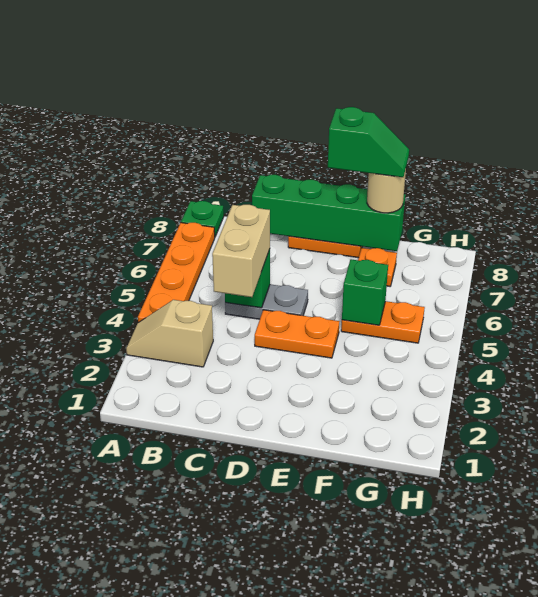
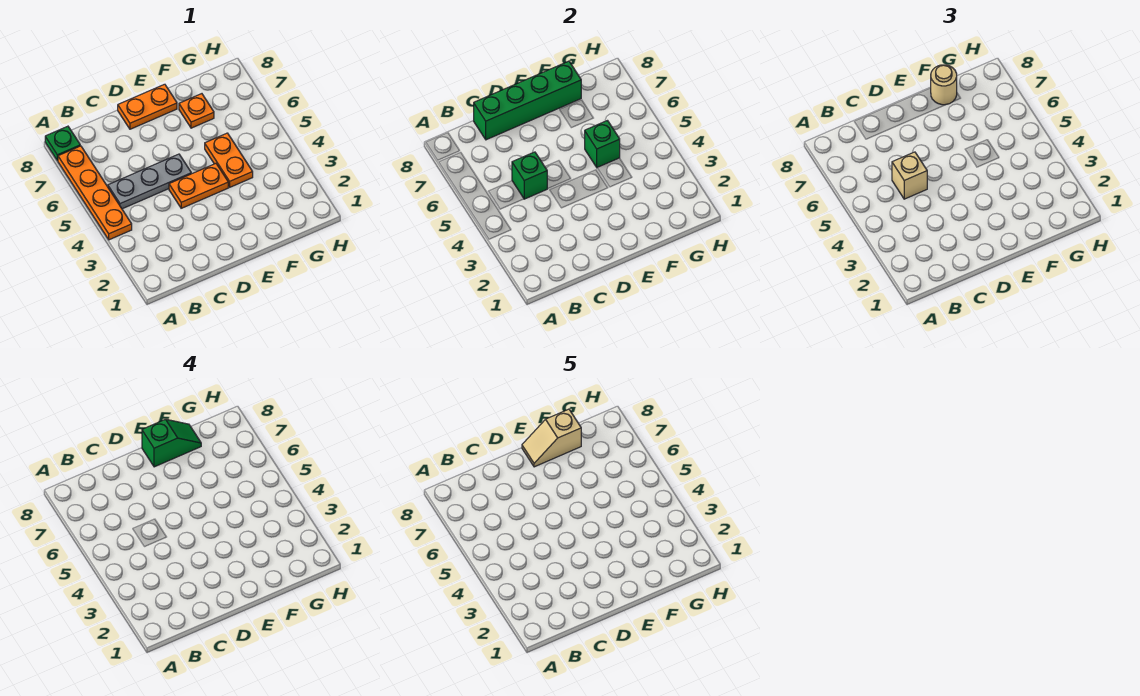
tan slope A3:B3 level 1 top B -> tan slope E8:F8 level 5 top F
tan brick C4:C5 level 3 -> tan brick C5 level 3
grey plate C5:D5 level 1 -> grey plate B5:D5 level 1
orange plate F5:G5 level 1 -> orange plate F4:F5 level 1

